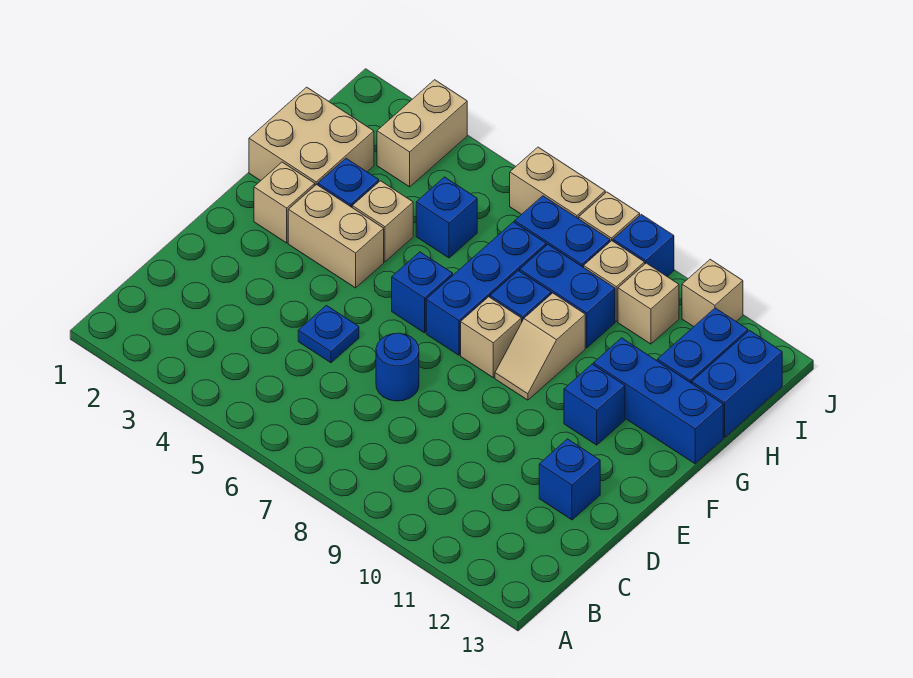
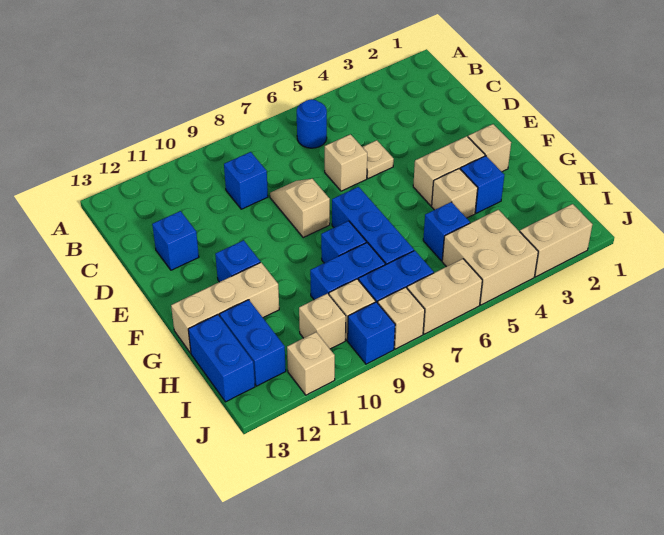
blue plate D5 level 1 -> tan plate D5 level 1
blue round brick D7 level 1 -> blue round brick B6 level 1
blue brick F6 level 1 -> blue brick C9 level 1
tan brick F8 level 1 -> tan brick D6 level 1
tan slope F9:G9 level 1 top G -> tan slope D8:E8 level 1 top E
tan brick G1:H2 level 1 -> tan brick I4:J5 level 1
blue brick G11:G13 level 1 -> tan brick G11:G13 level 1
tan brick I3:J3 level 1 -> tan brick J2:J3 level 1

